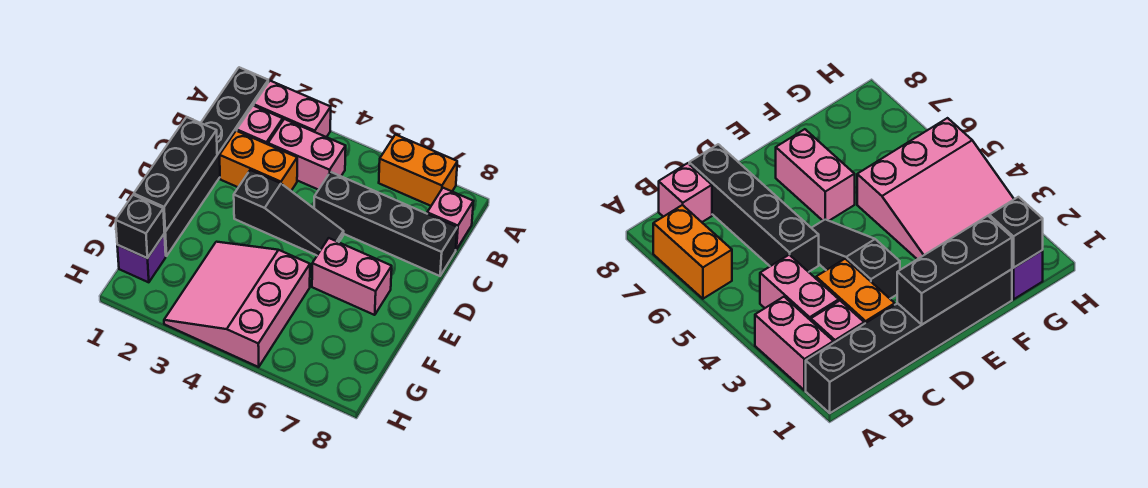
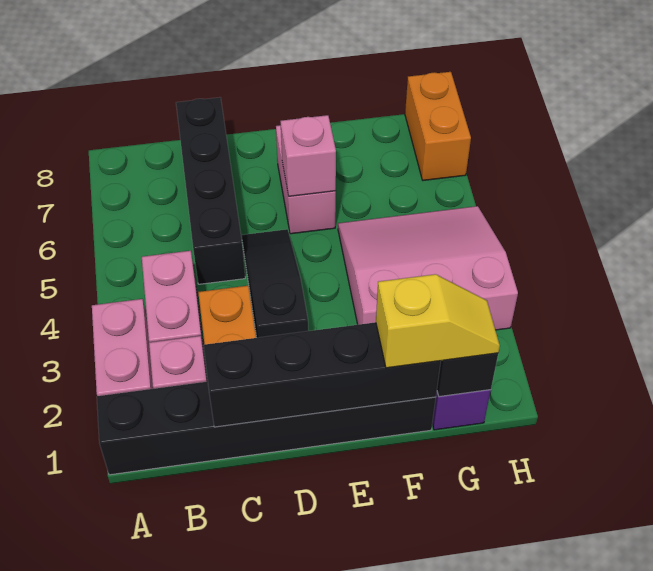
orange brick A6:A7 level 1 -> orange brick H7:H8 level 1
pink brick B8 level 1 -> pink brick E6 level 2
black brick D1:F1 level 2 -> black brick C1:F1 level 2
none -> yellow slope F1:G1 level 3 top F
pink slope F3:H5 level 1 top 5 -> pink slope F3:H5 level 1 top 3

